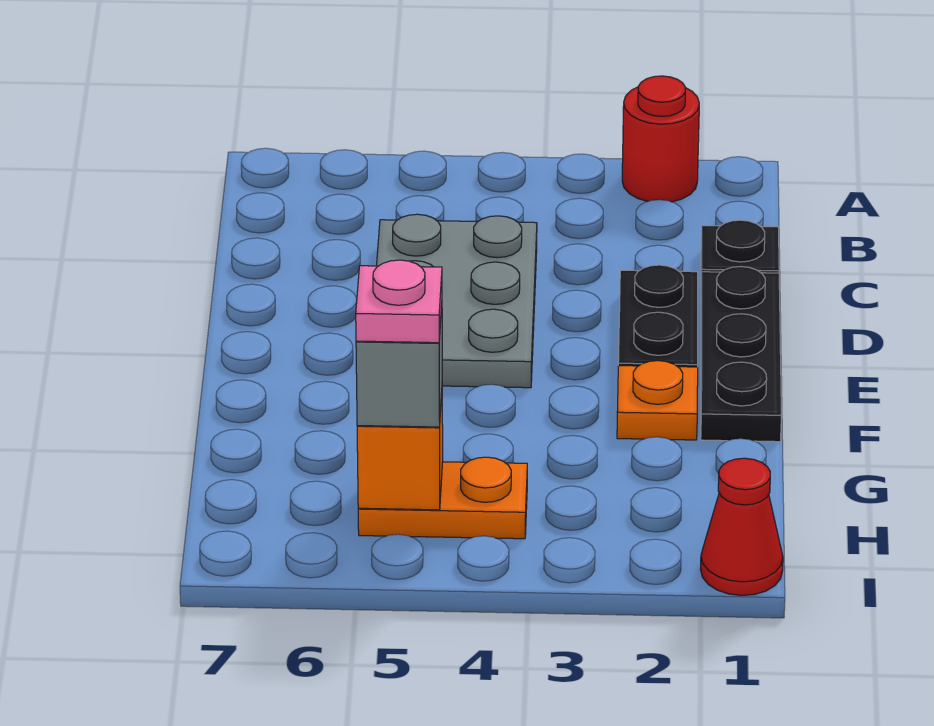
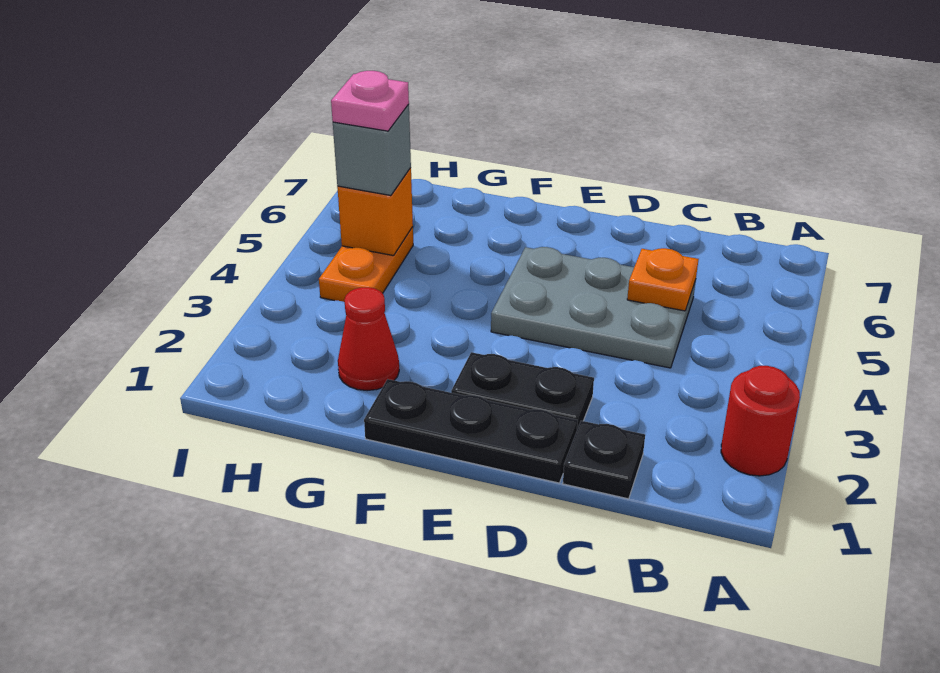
orange plate F2 level 1 -> orange plate C5 level 2
red cone I1 level 1 -> red cone G2 level 1

